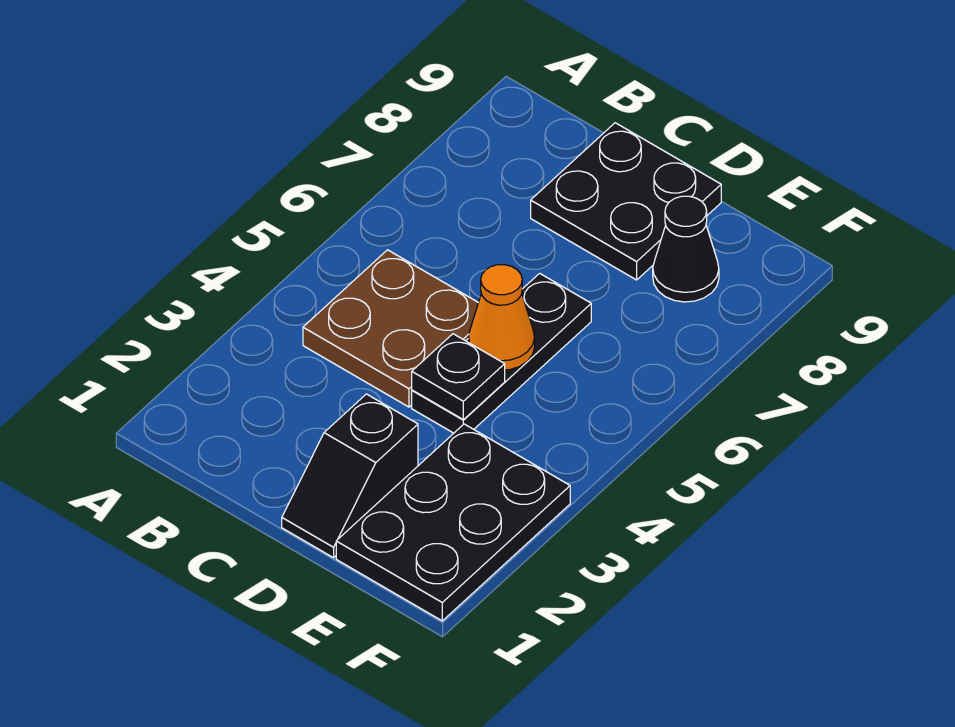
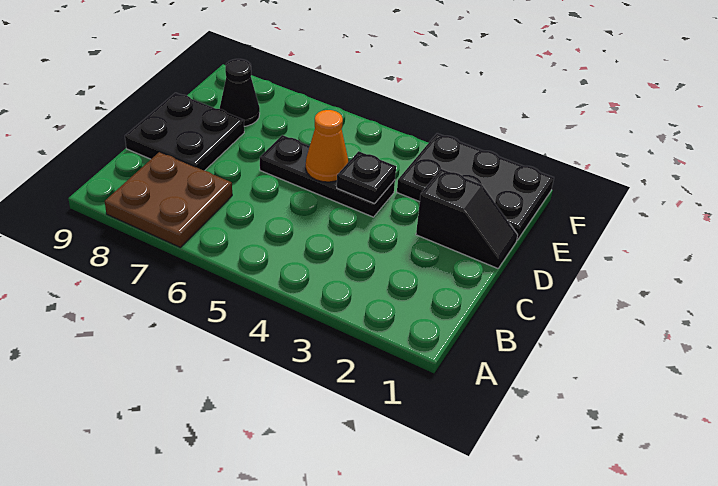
brown plate B4:C5 level 1 -> brown plate A7:B8 level 1

